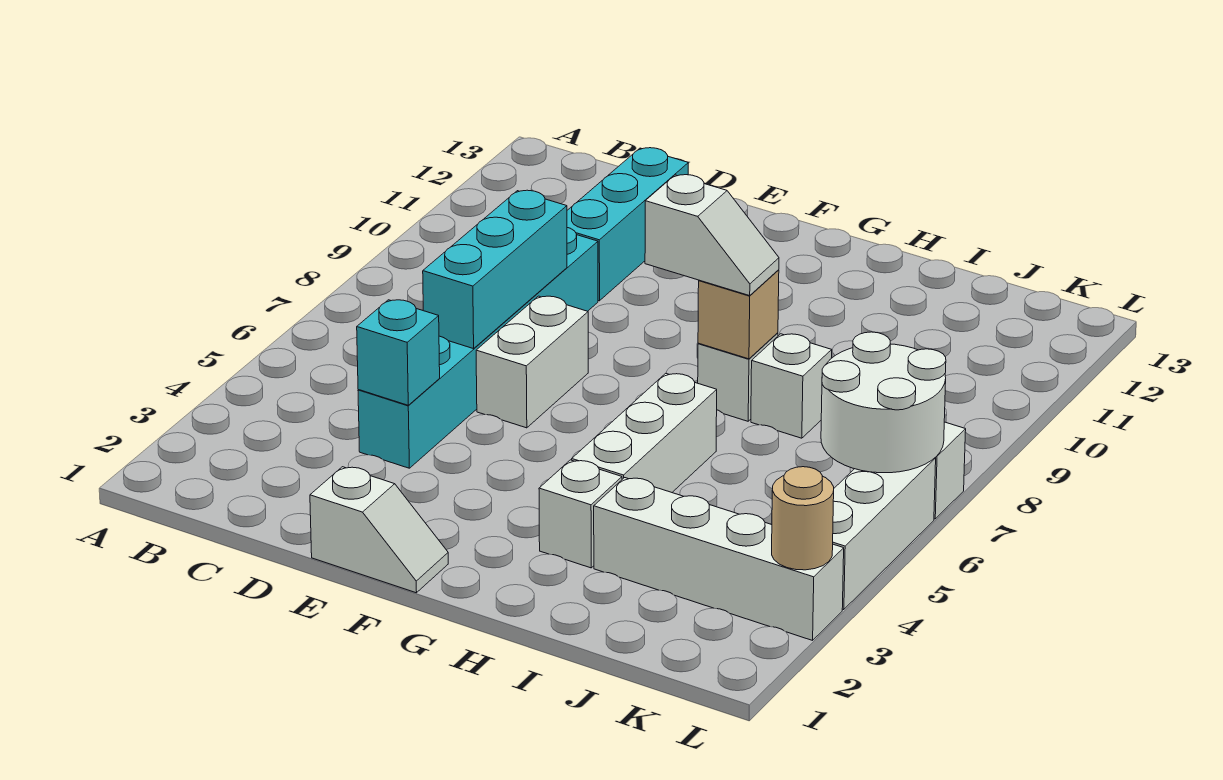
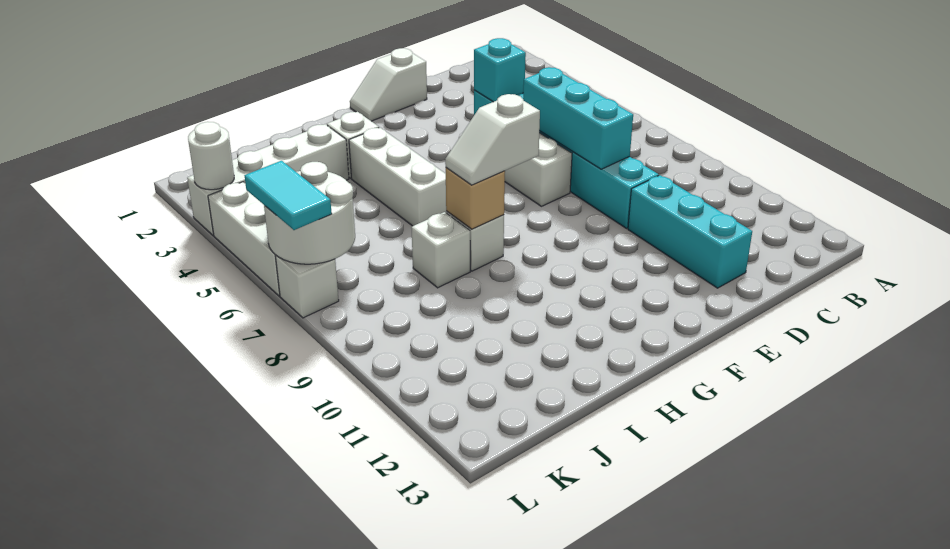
tan round brick L3 level 2 -> white round brick L3 level 2
none -> cyan tile L6:L7 level 3

